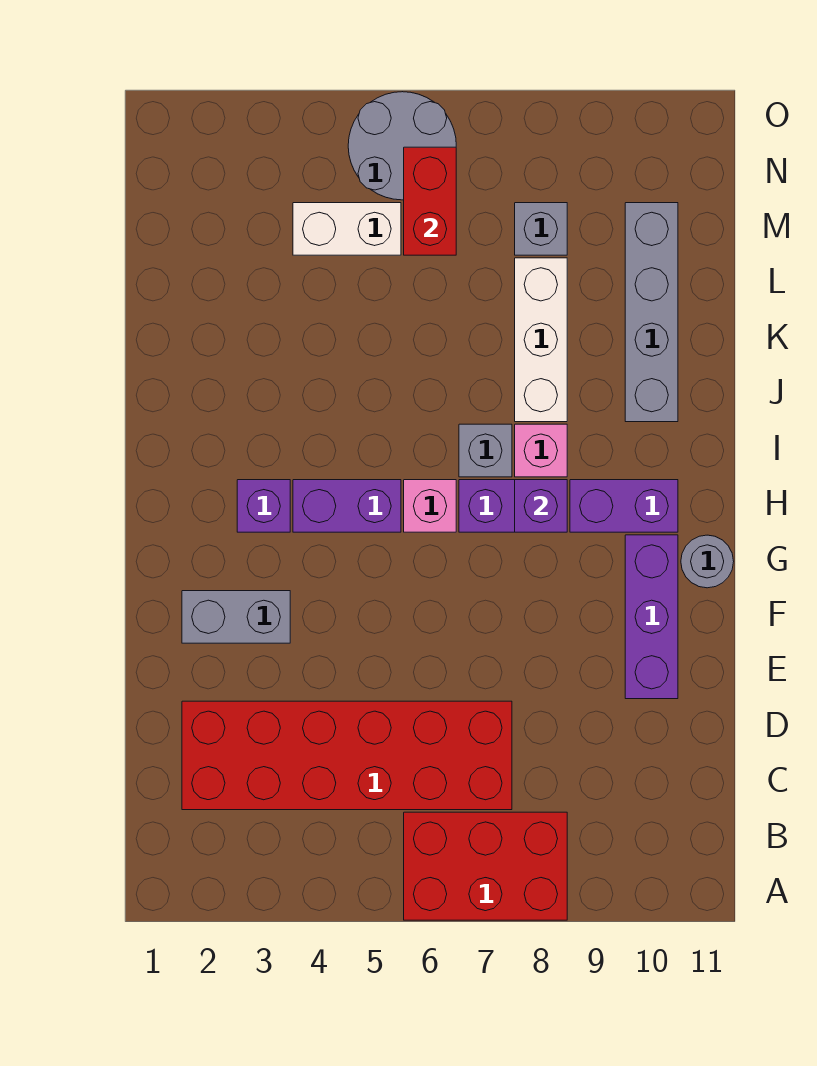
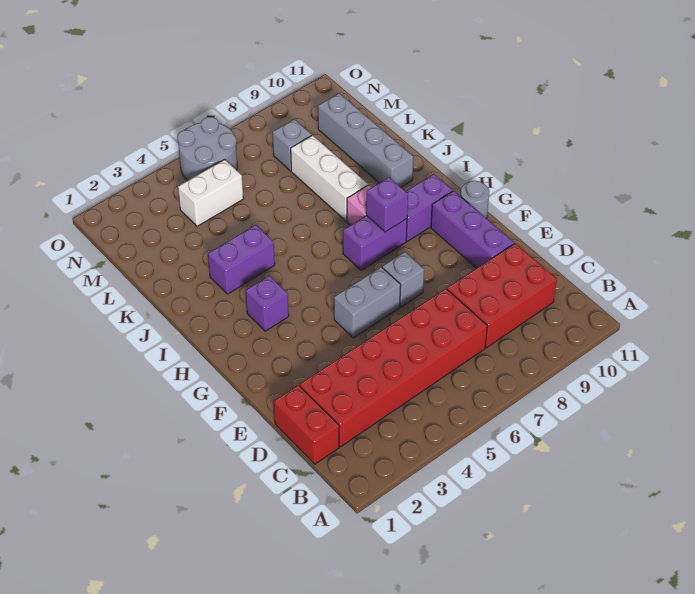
red brick A6:B8 level 1 -> red brick C8:D10 level 1
grey brick F2:F3 level 1 -> grey brick F5:F6 level 1
purple brick H4:H5 level 1 -> purple brick J3:J4 level 1
pink brick H6 level 1 -> none
grey brick I7 level 1 -> grey brick F7 level 1
red brick M6:N6 level 2 -> red brick C1:D1 level 1

